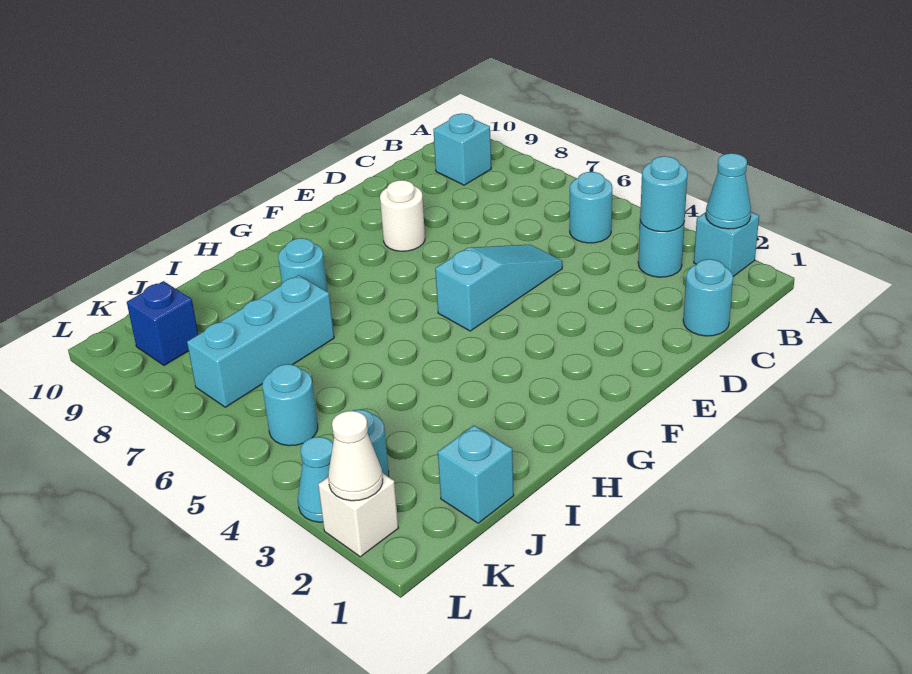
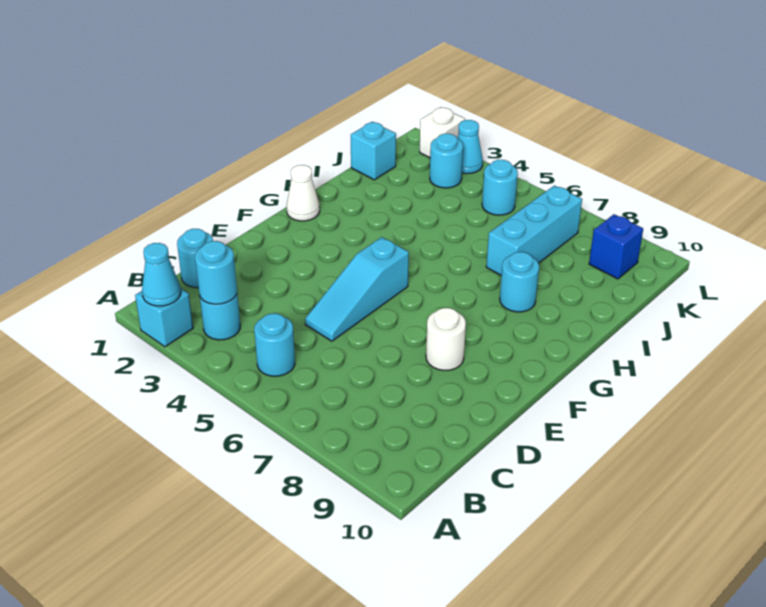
cyan brick B9 level 1 -> none
white cone L2 level 2 -> white cone G1 level 1

